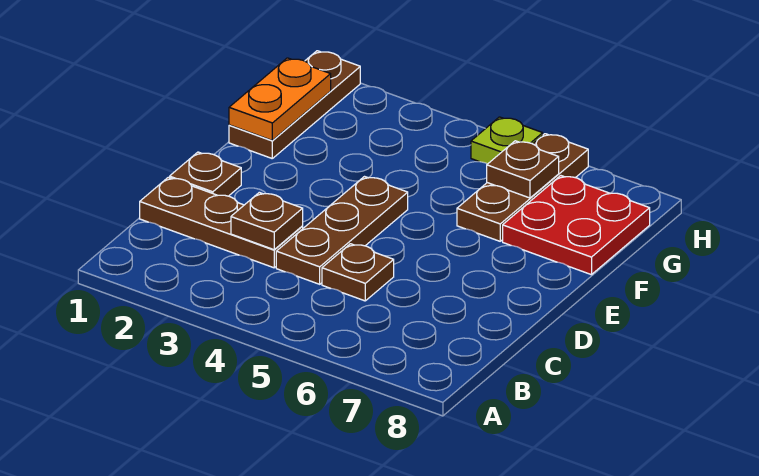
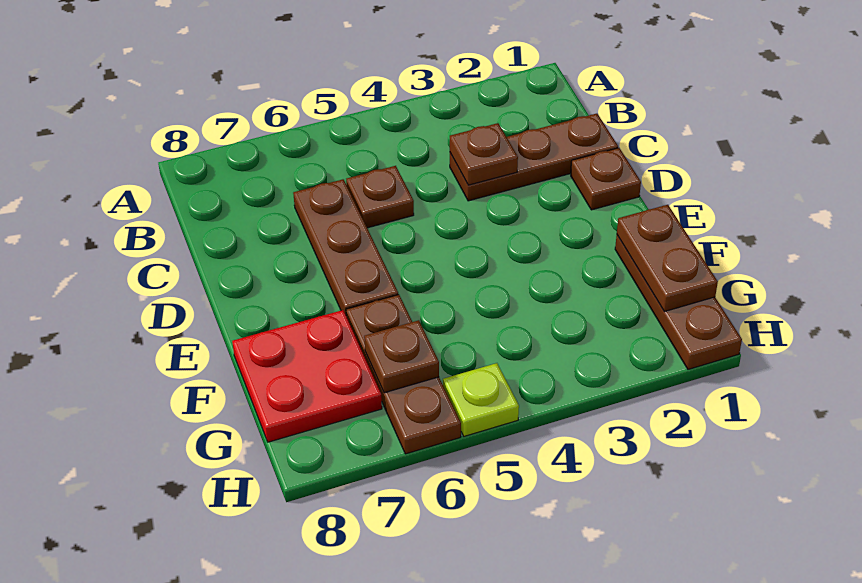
brown plate C4:E4 level 1 -> brown plate C6:E6 level 1
orange plate F1:G1 level 2 -> brown plate F1:G1 level 2

